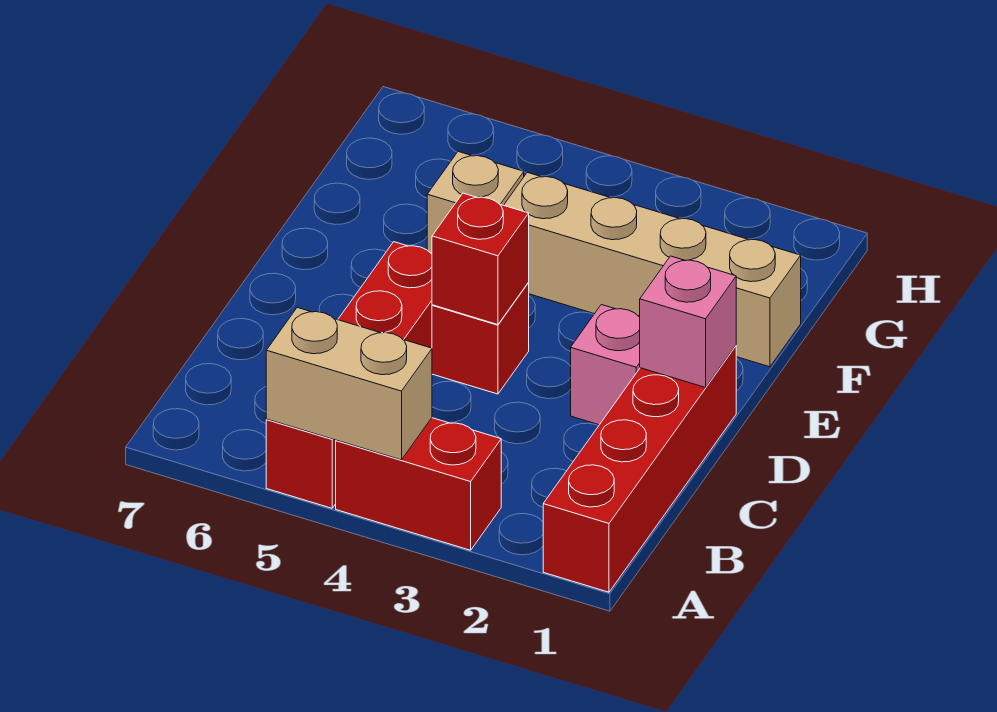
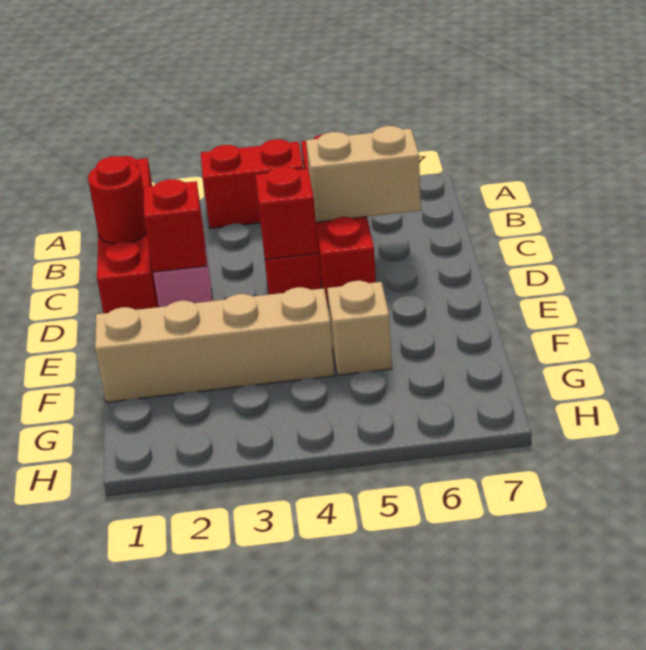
tan brick A4:A5 level 2 -> tan brick C5:C6 level 2
none -> red round brick C1 level 2
pink brick D1 level 2 -> none
none -> red brick D2 level 2

